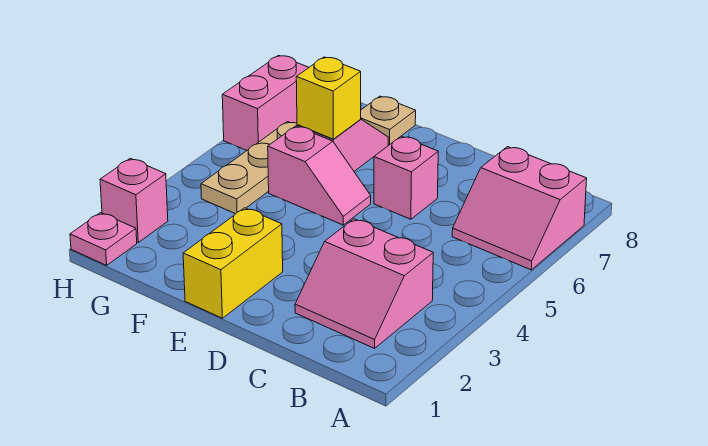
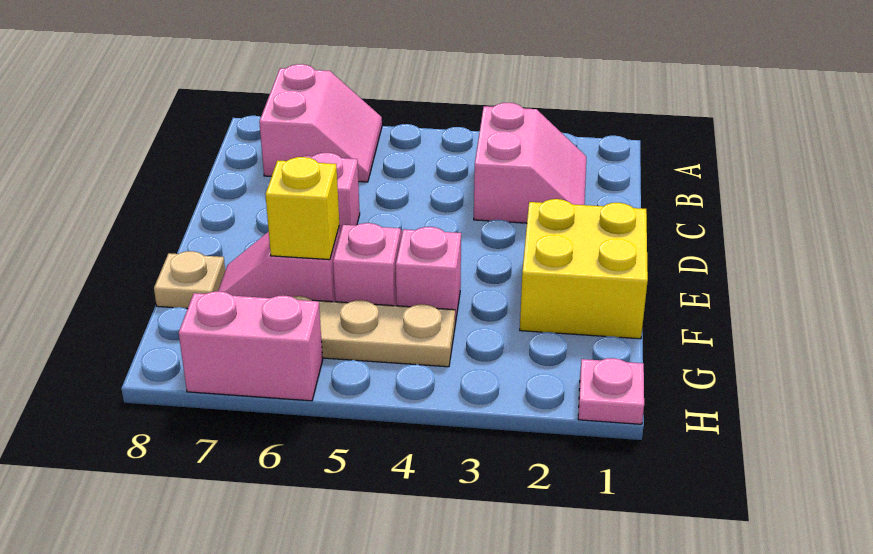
yellow brick E1:E2 level 1 -> yellow brick E1:F2 level 1
pink brick H2 level 1 -> pink brick F4 level 1

